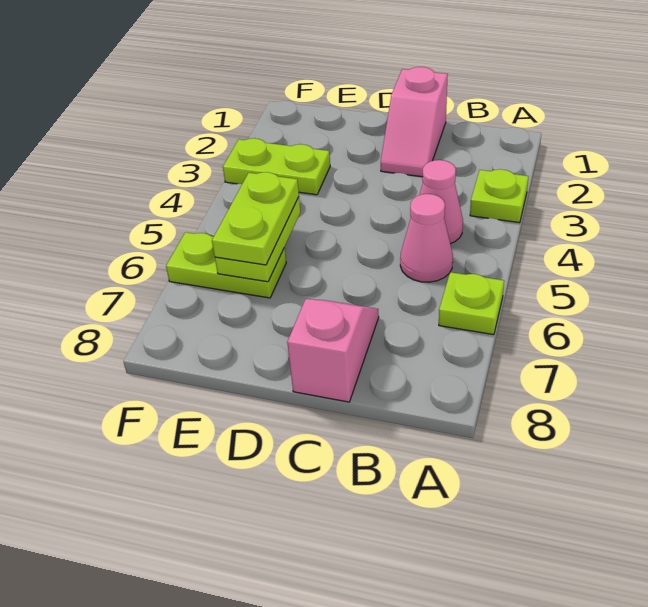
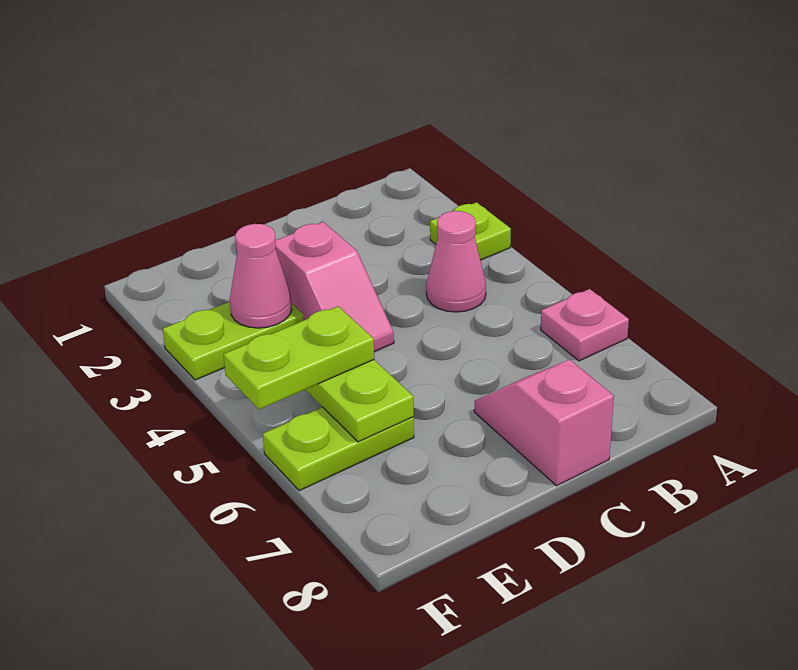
lime plate A6 level 1 -> pink plate A6 level 1
pink cone B5 level 1 -> pink cone E3 level 2
pink slope C1:C2 level 1 top 1 -> pink slope D3:D4 level 1 top 3
lime plate E5:E6 level 3 -> lime plate E5:F5 level 3

